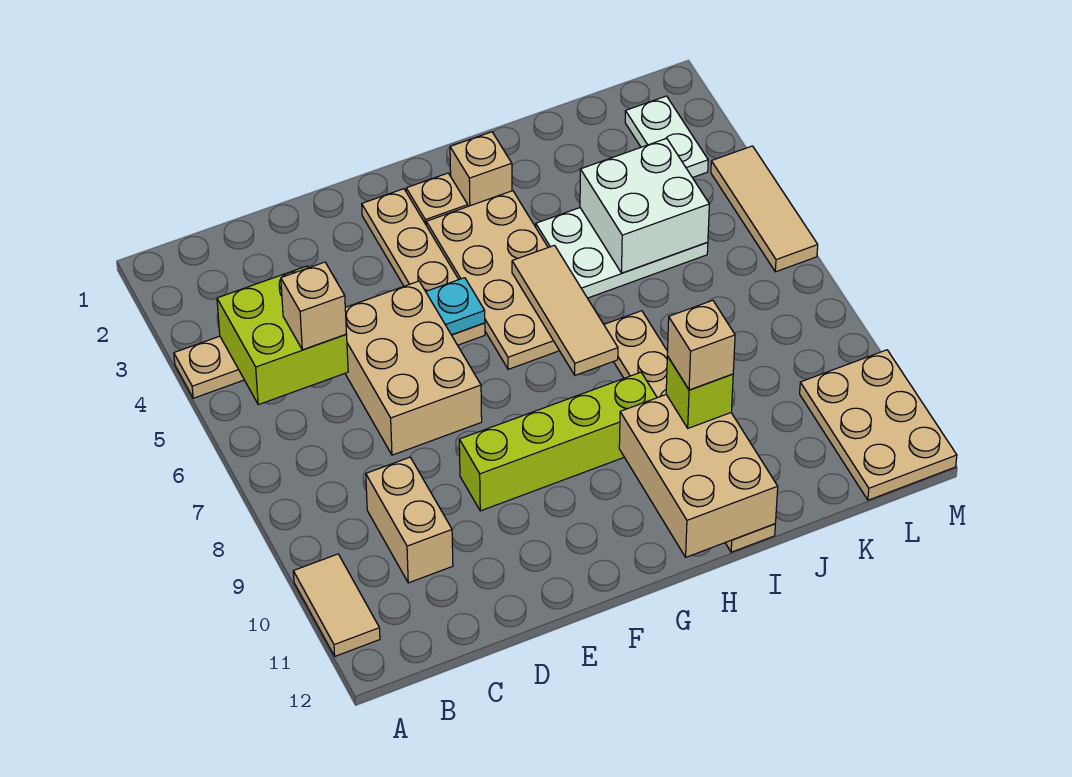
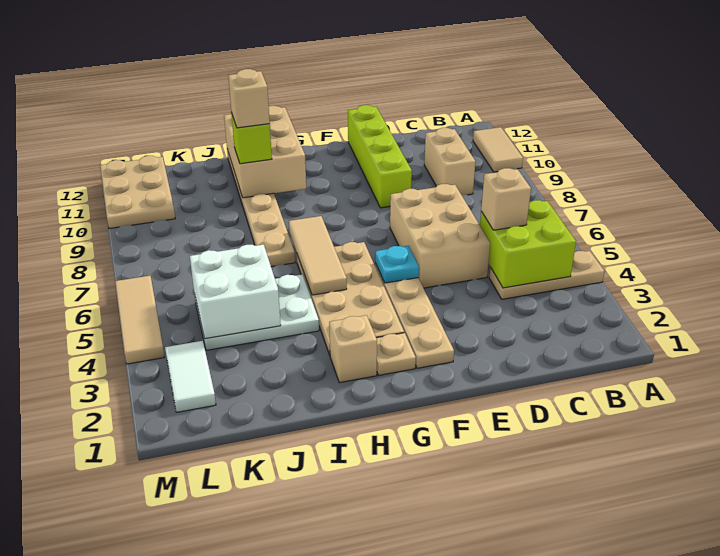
lime brick E9:H9 level 1 -> lime brick E9:E12 level 1
white plate L2:L3 level 1 -> white tile L2:L3 level 1

